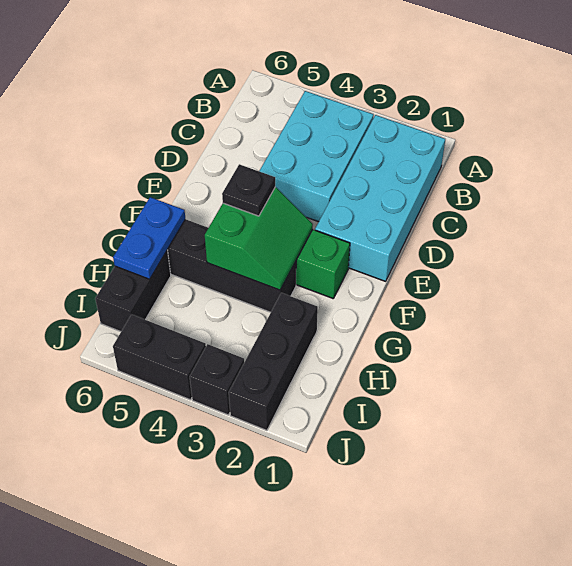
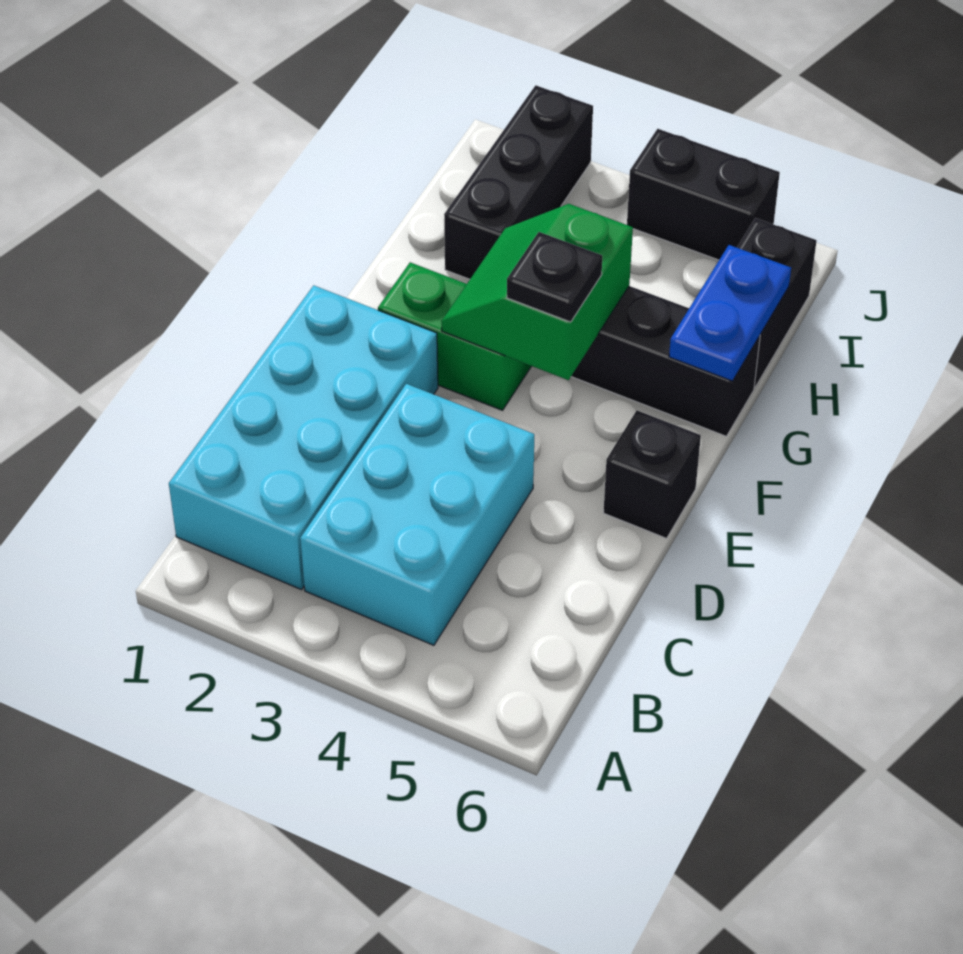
black brick J3 level 1 -> black brick E6 level 1

